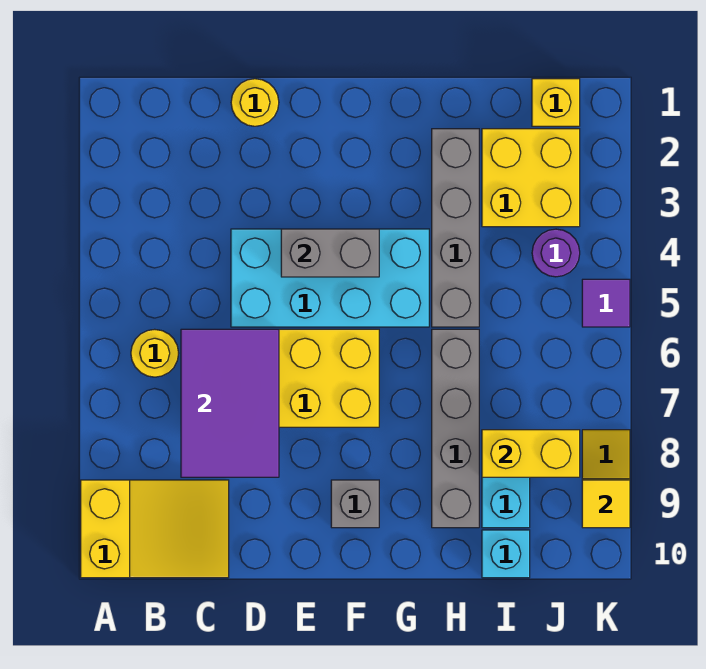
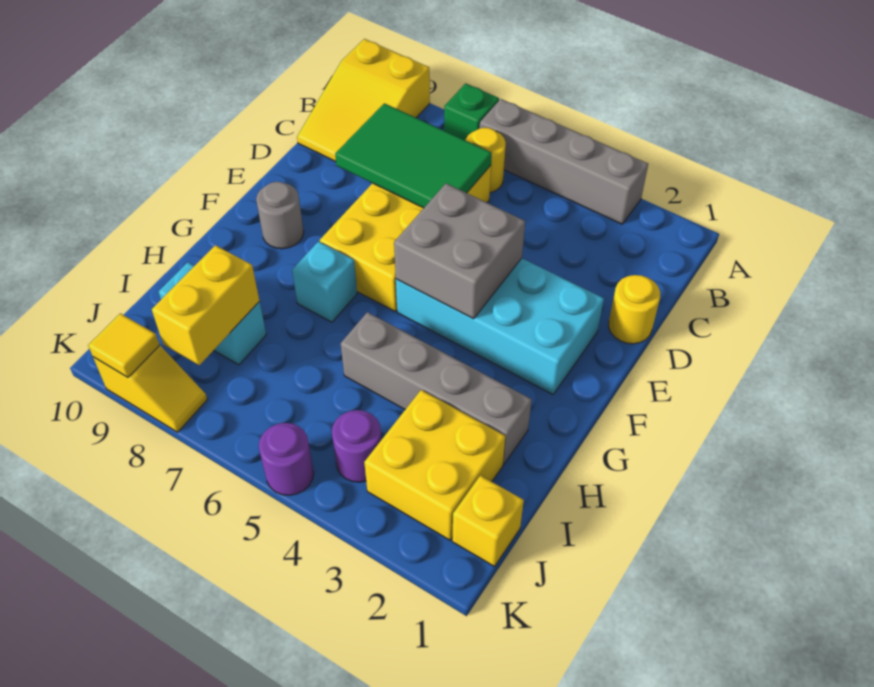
none -> green brick A7 level 1
purple tile C6:D8 level 2 -> green tile C6:D8 level 2
cyan brick D4:G5 level 1 -> cyan brick E2:F5 level 1
grey brick E4:F4 level 2 -> grey brick E4:F5 level 2
grey brick F9 level 1 -> grey round brick F9 level 1
grey brick H6:H9 level 1 -> grey brick A3:A6 level 1
cyan brick I10 level 1 -> cyan brick G7 level 1
purple tile K5 level 1 -> purple round brick K5 level 1

